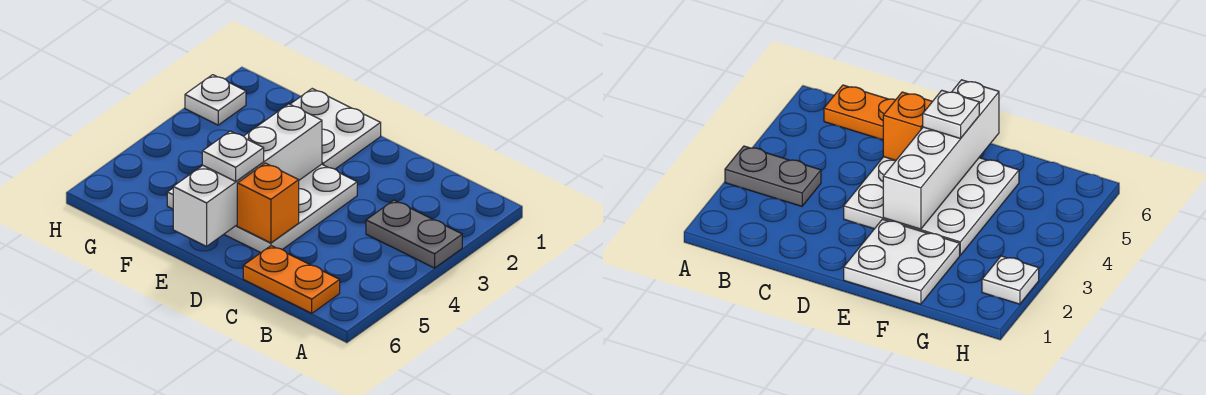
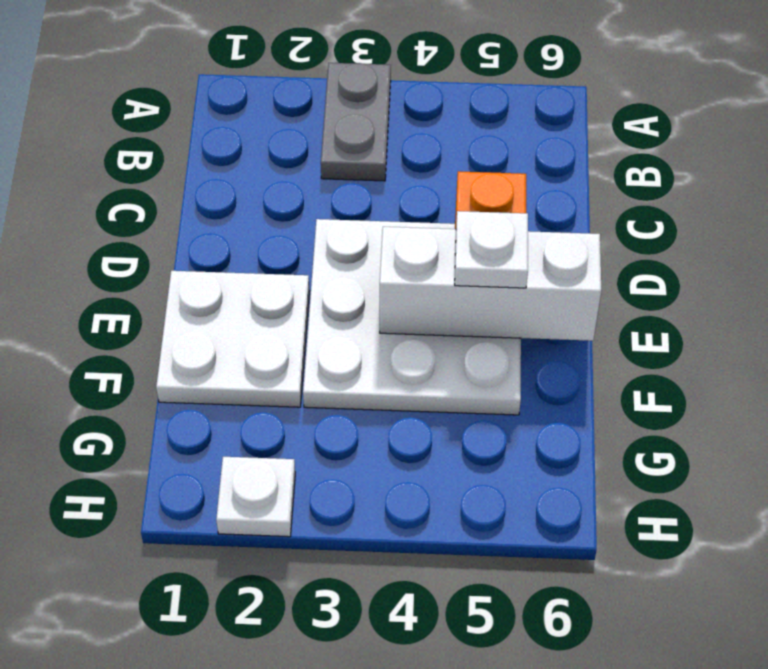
orange plate B6:C6 level 1 -> none
white brick E3:E6 level 2 -> white brick E4:E6 level 2

